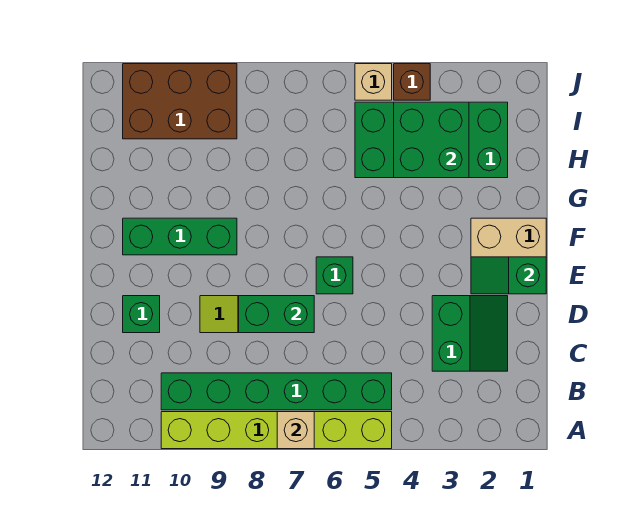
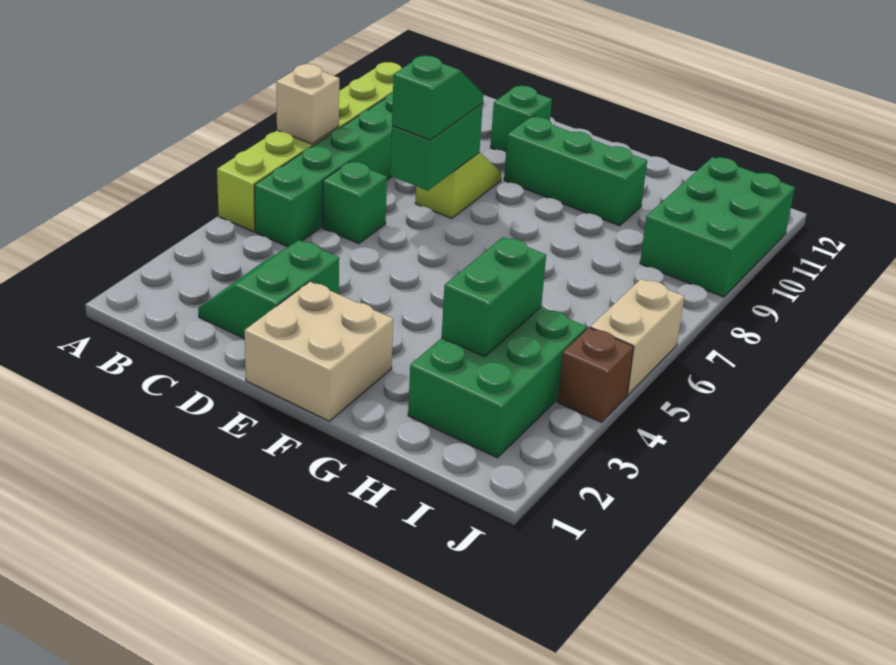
green slope C2:D3 level 1 top 3 -> green slope C2:D3 level 1 top D
green slope E1:E2 level 2 top 1 -> green slope D7:D8 level 3 top 7
green brick E6 level 1 -> green brick C6 level 1
green brick F9:F11 level 1 -> green brick E10:G10 level 1
green brick H2:I5 level 1 -> green brick H2:I4 level 1
green brick H3:I4 level 2 -> green brick H3:H4 level 2
brown brick I9:J11 level 1 -> green brick I9:J11 level 1
tan brick J5 level 1 -> tan brick J5:J6 level 1

